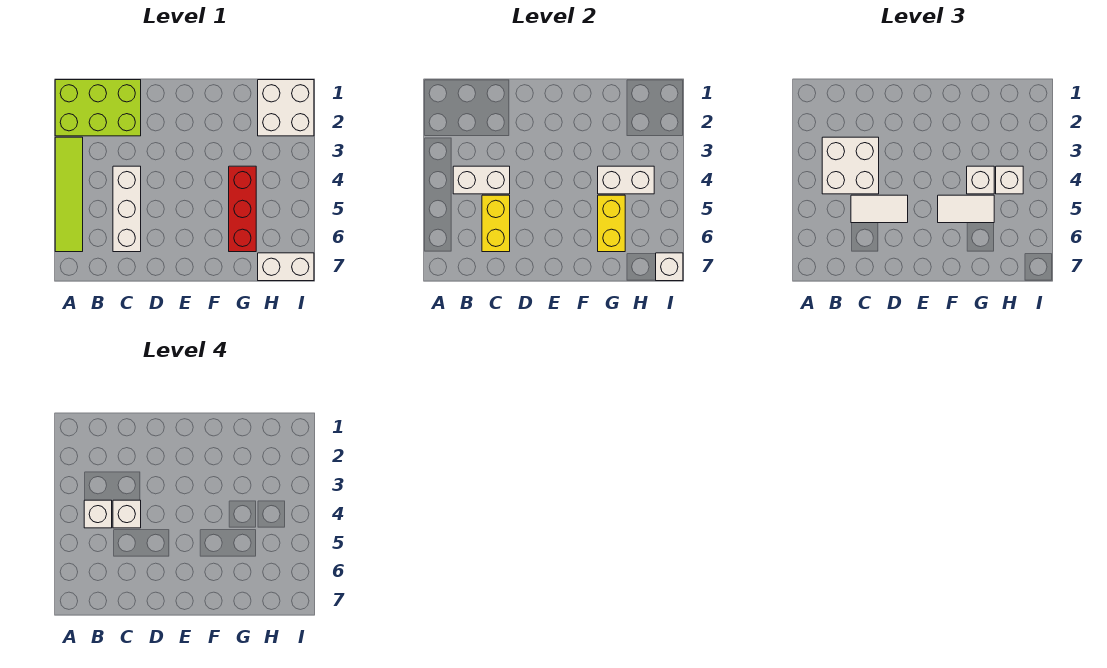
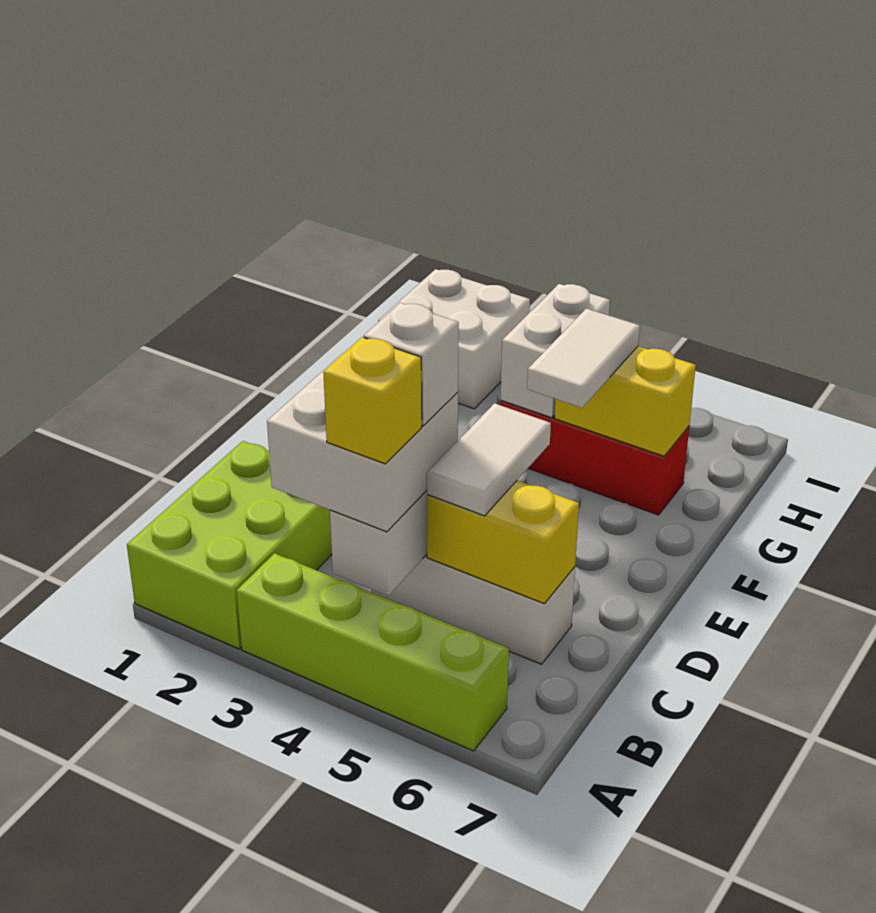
lime tile A3:A6 level 1 -> lime brick A3:A6 level 1
white brick B4 level 4 -> yellow brick B4 level 4
white brick G4 level 3 -> none
white brick H4 level 3 -> none
white brick H7:I7 level 1 -> none
white brick I7 level 2 -> none

